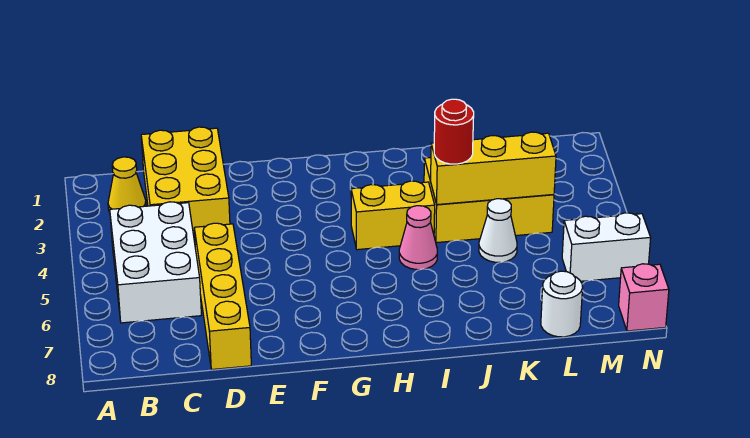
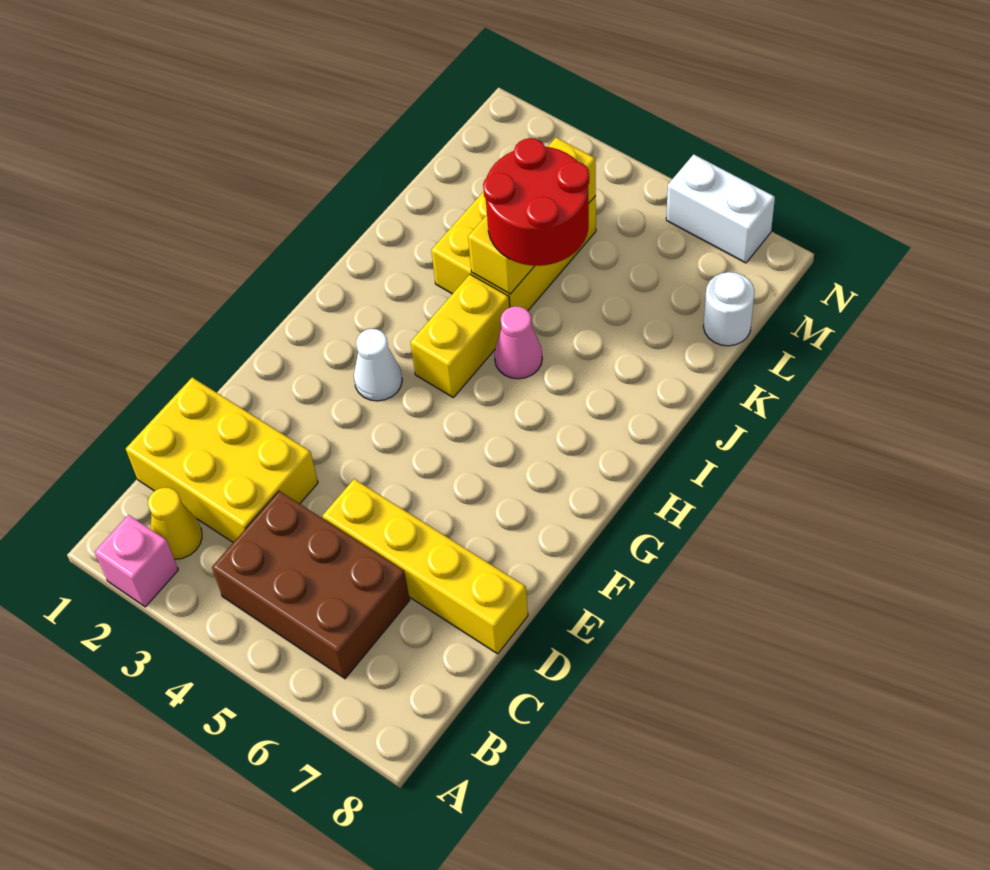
white brick B4:C6 level 1 -> brown brick B4:C6 level 1
red round brick J4 level 3 -> red round brick J4:K5 level 3
white cone K5 level 1 -> white cone G3 level 1
white brick M6:N6 level 1 -> white brick N6:N7 level 1
pink brick N8 level 1 -> pink brick A2 level 1

